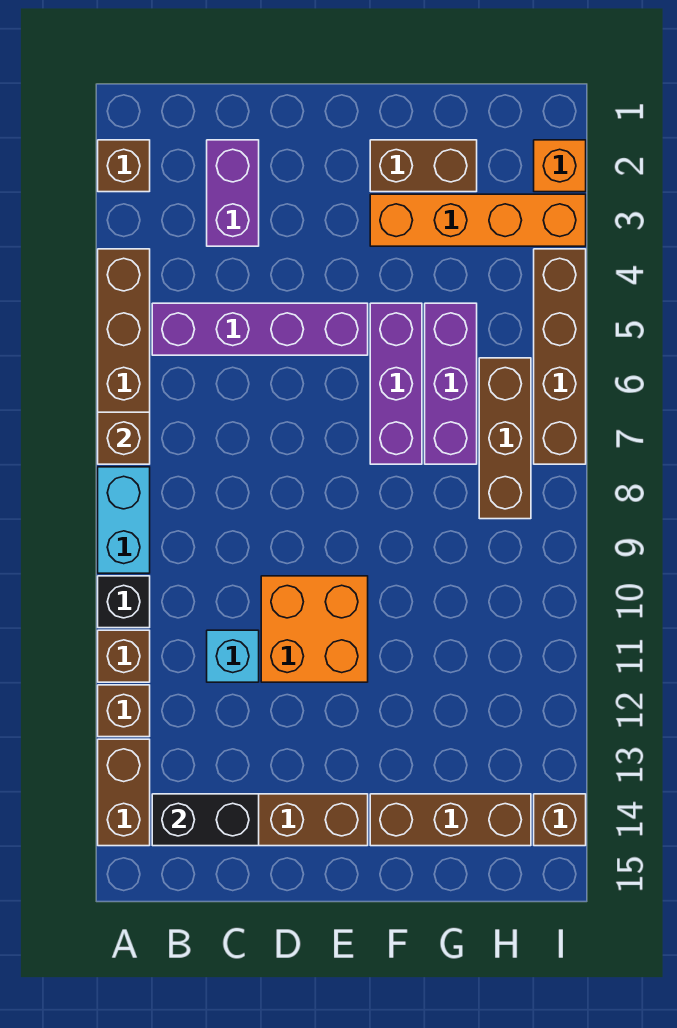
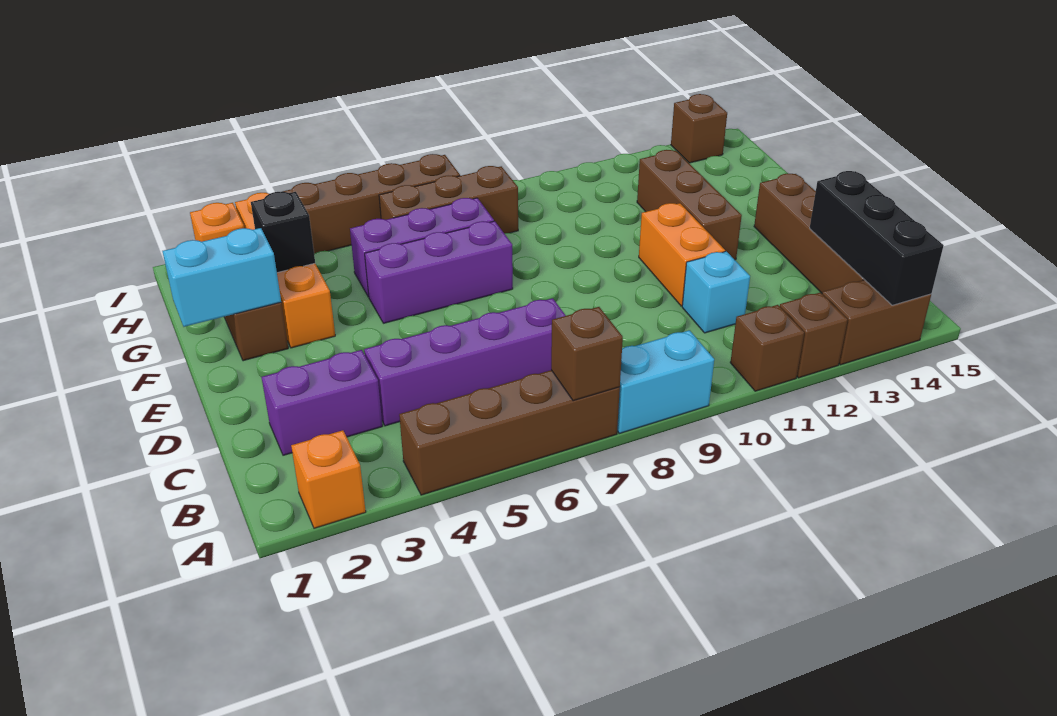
brown brick A2 level 1 -> orange brick A2 level 1
black brick A10 level 1 -> black brick G3 level 2
purple brick B5:E5 level 1 -> purple brick C4:C7 level 1
black brick B14:C14 level 2 -> black brick A14:C14 level 2
orange brick D10:E11 level 1 -> orange brick D11:E11 level 1
none -> cyan brick F1:F2 level 2
brown brick F14:H14 level 1 -> brown brick E12:G12 level 1

